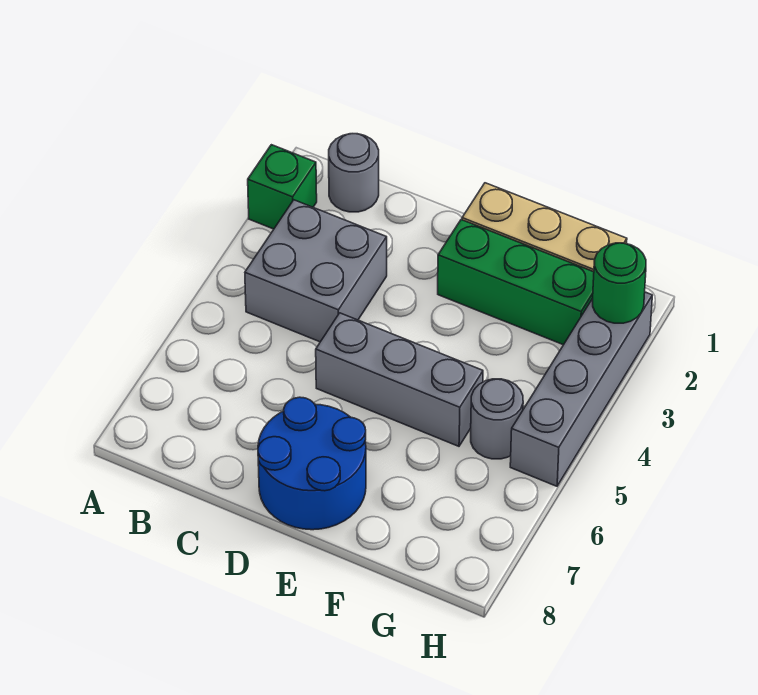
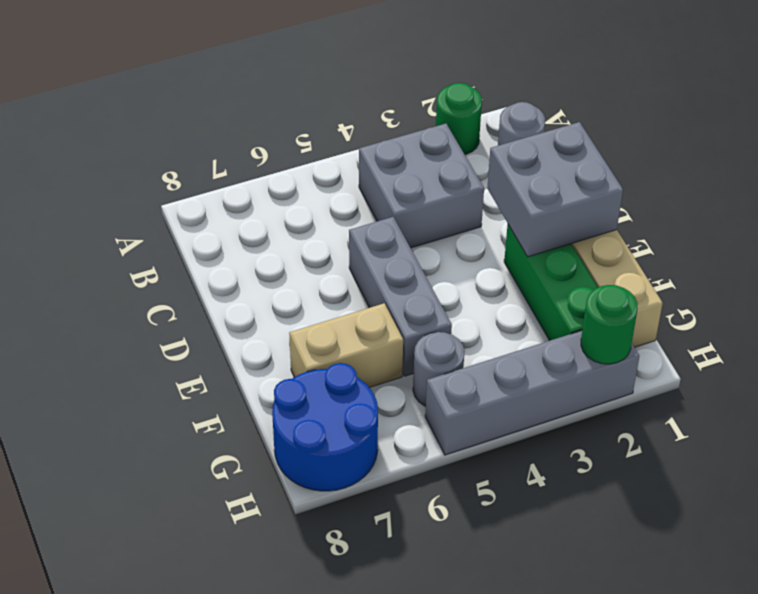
green brick A2 level 1 -> green round brick A2 level 1
none -> grey brick D1:E2 level 2
blue round brick D7:E8 level 1 -> blue round brick G7:H8 level 1
none -> tan brick F6:F7 level 1

